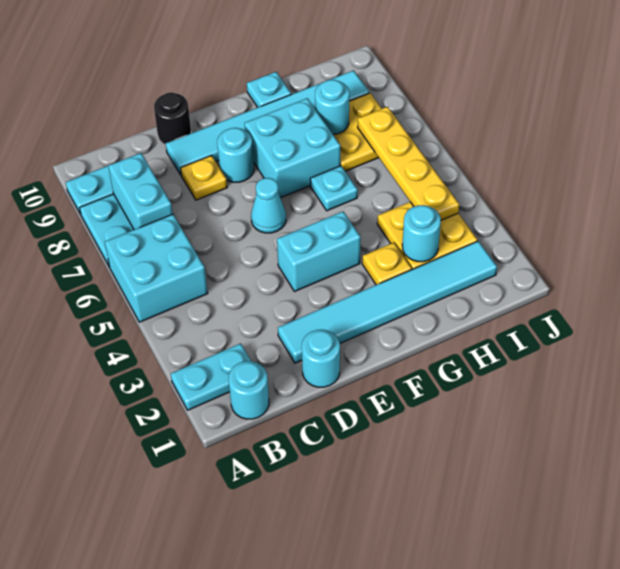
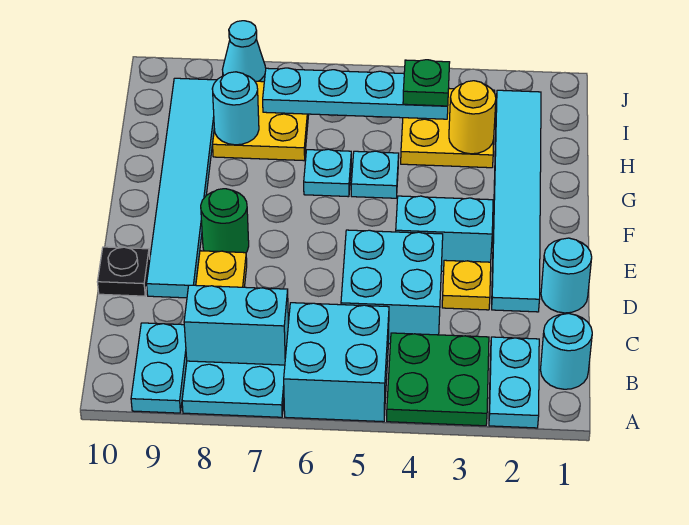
none -> green plate A3:B4 level 1
black round brick D10 level 1 -> black plate D10 level 1
cyan brick E4:F4 level 1 -> cyan brick E3:E4 level 1
cyan cone E6 level 1 -> cyan cone J8 level 1
cyan round brick E8 level 1 -> green round brick E8 level 1
cyan brick F7:G8 level 1 -> cyan brick C4:D5 level 1
yellow plate G3 level 1 -> yellow plate D3 level 1
cyan plate G10 level 1 -> cyan plate G5 level 1
cyan round brick H3 level 2 -> yellow round brick H3 level 2
yellow plate I4:I7 level 2 -> cyan plate I4:I7 level 2
none -> green plate I4 level 3

